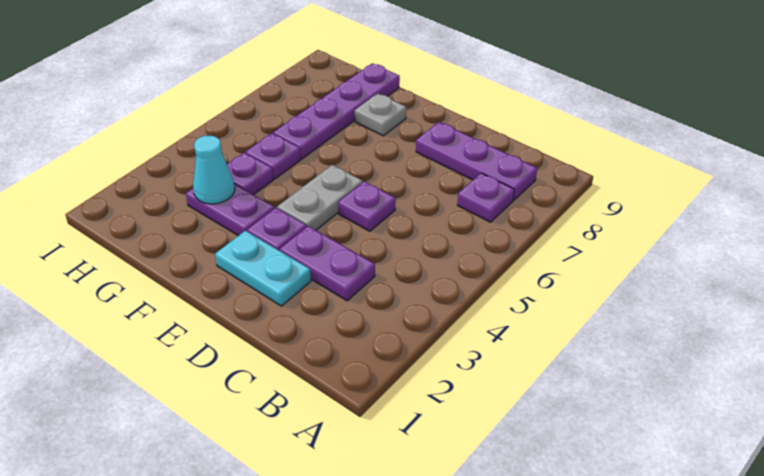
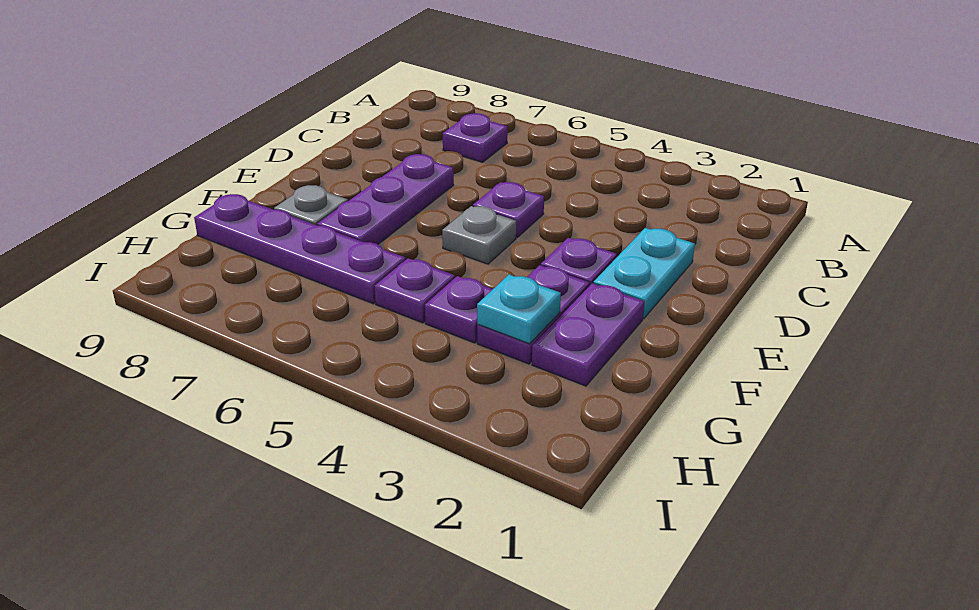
purple plate B8:D8 level 1 -> purple plate D7:F7 level 1
purple plate C3:D3 level 1 -> purple plate F2:G2 level 1
grey plate E4:E5 level 1 -> grey plate E5 level 1
cyan cone G3 level 2 -> cyan plate G3 level 2

